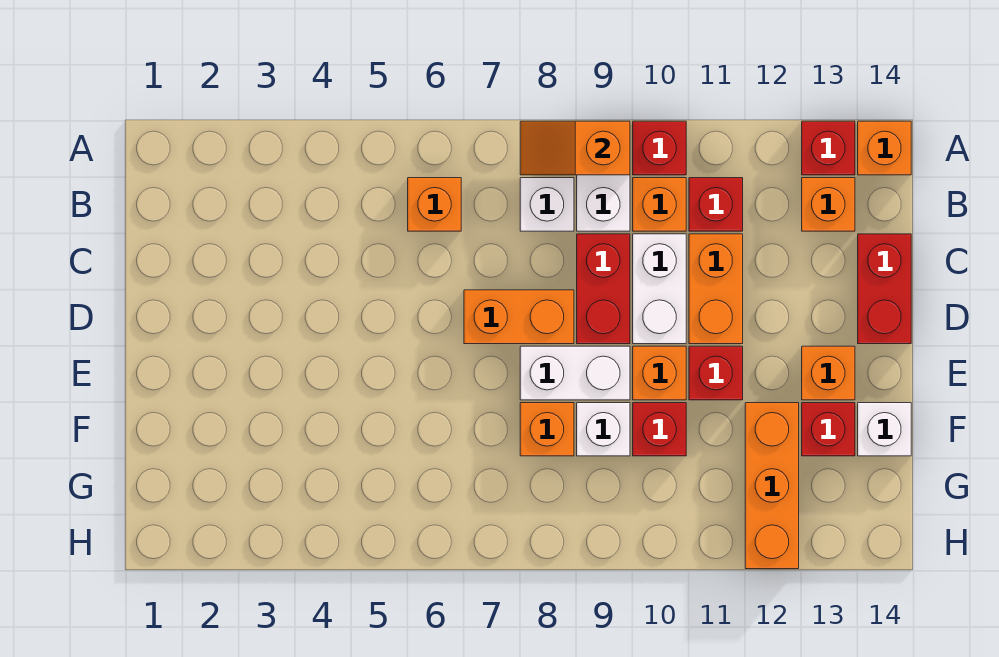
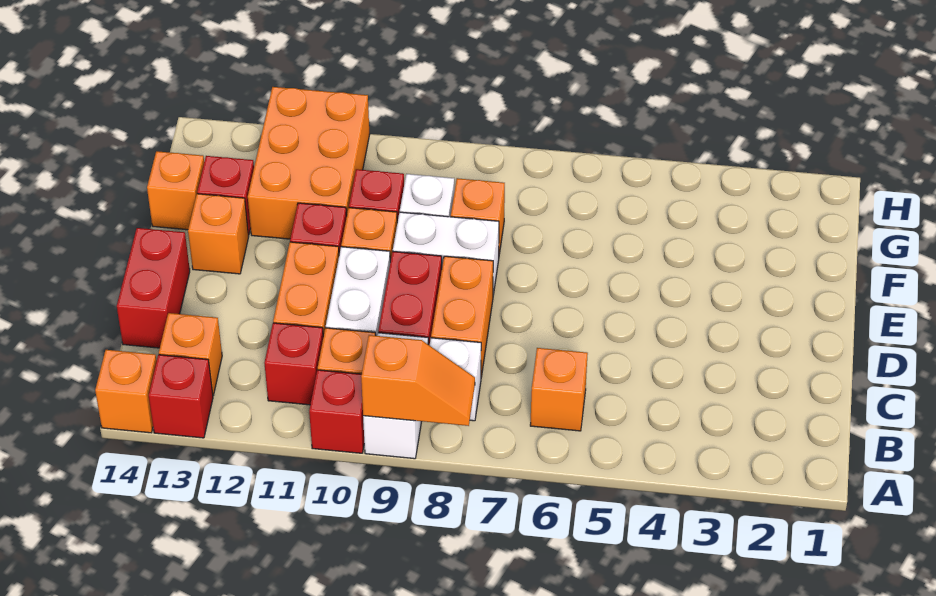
orange brick D7:D8 level 1 -> orange brick C8:D8 level 1
orange brick F12:H12 level 1 -> orange brick F11:H12 level 1
white brick F14 level 1 -> orange brick F14 level 1

